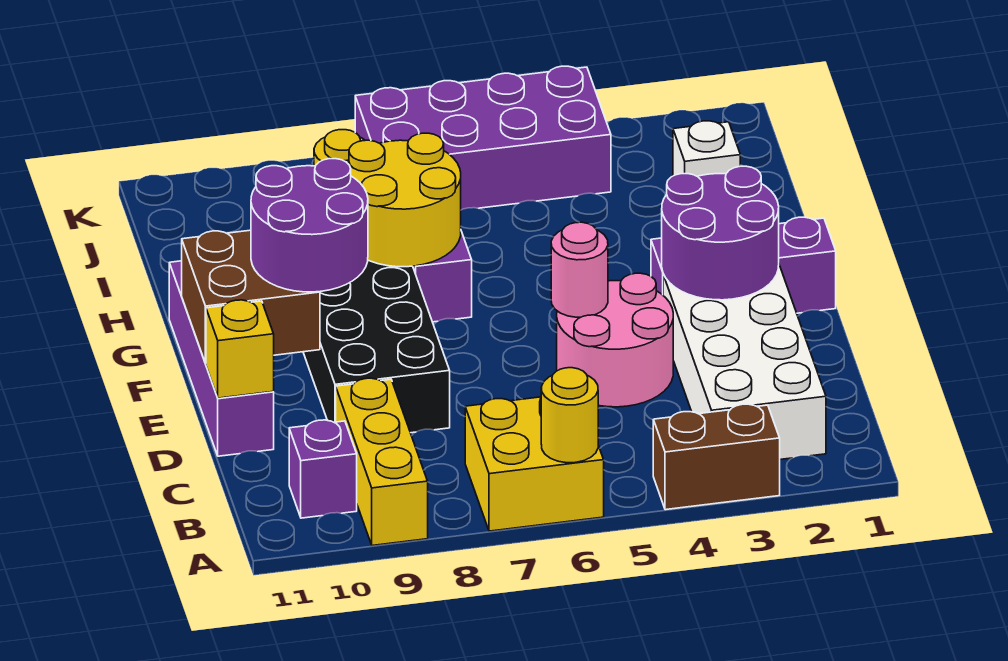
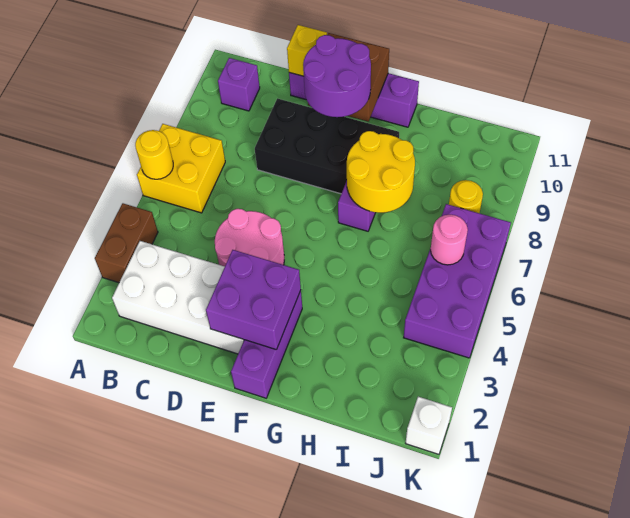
yellow brick A9:C9 level 1 -> none
purple round brick E2:F3 level 2 -> purple brick E2:F3 level 2
pink round brick E5 level 2 -> pink round brick J6 level 2
white brick I2 level 1 -> white brick K1 level 1

